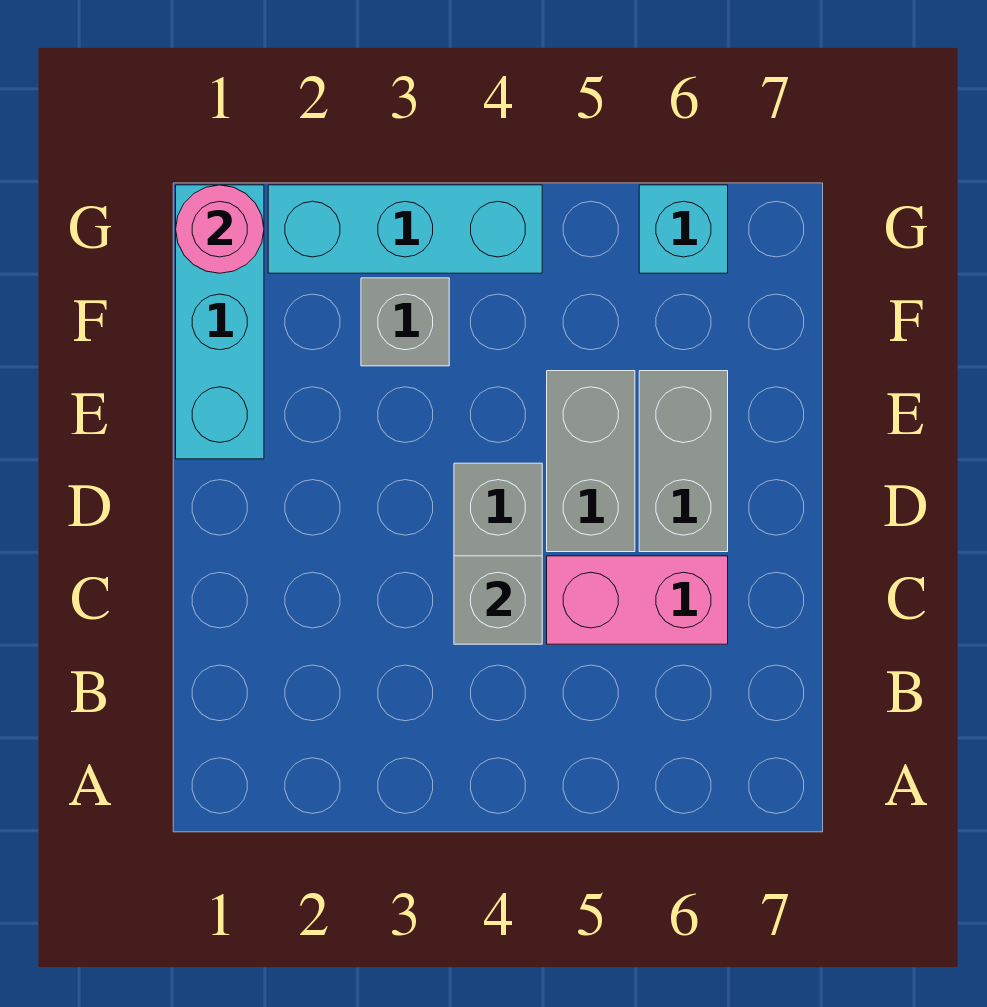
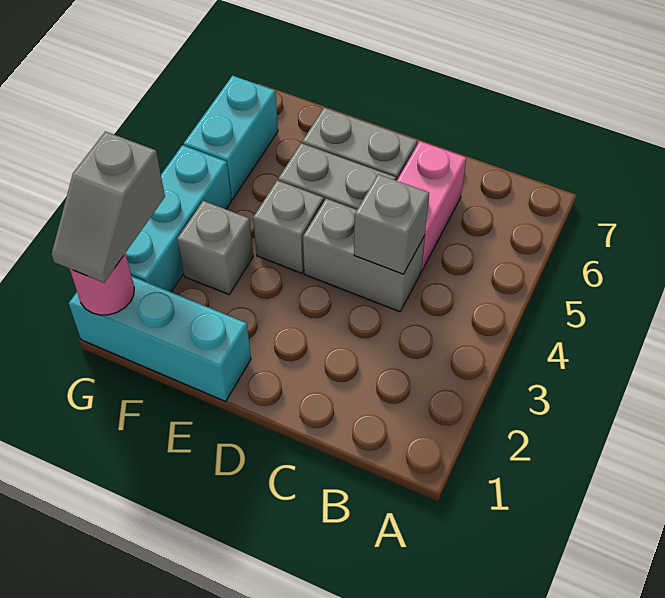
none -> grey brick E4 level 1
none -> grey slope G1:G2 level 3 top 2
cyan brick G6 level 1 -> cyan brick G5:G6 level 1

